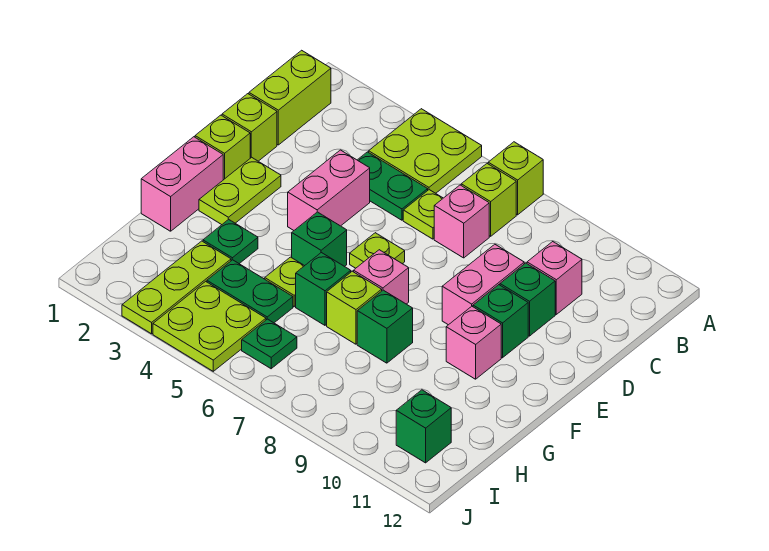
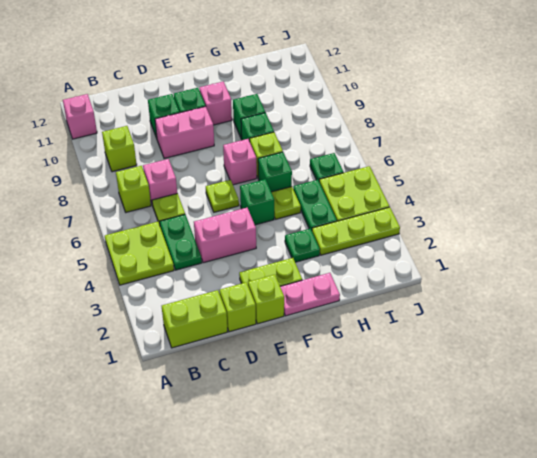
lime brick A7 level 1 -> lime brick B9 level 1
pink brick C10 level 1 -> pink brick A11 level 1
pink brick F1:G1 level 1 -> pink plate F1:G1 level 1
green brick I11 level 1 -> green brick G9 level 1

